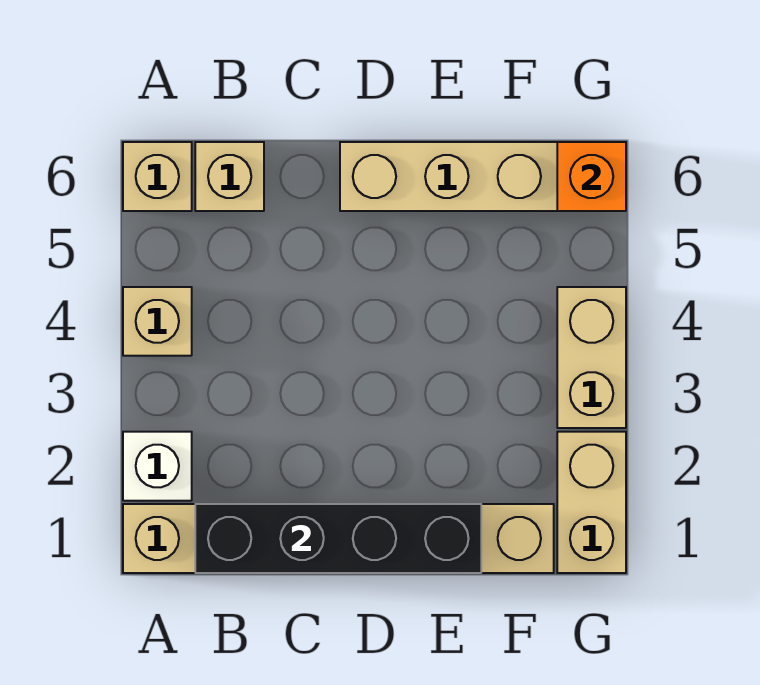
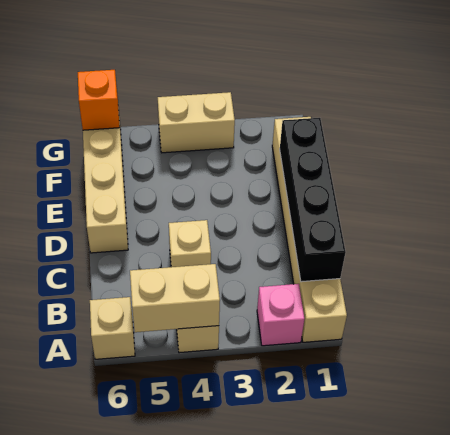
white brick A2 level 1 -> pink brick A2 level 1
tan brick B6 level 1 -> tan brick C4 level 1
tan brick G1:G2 level 1 -> tan brick A4:A5 level 2

